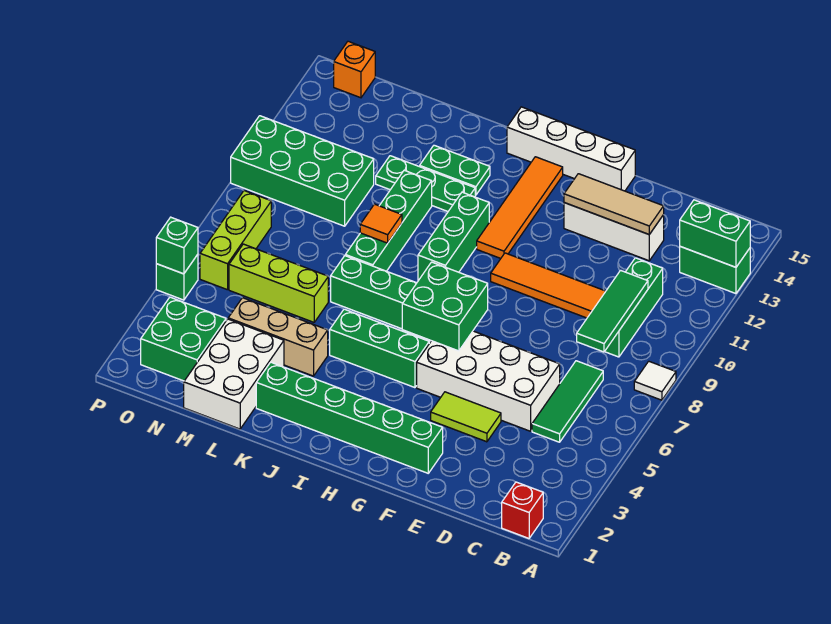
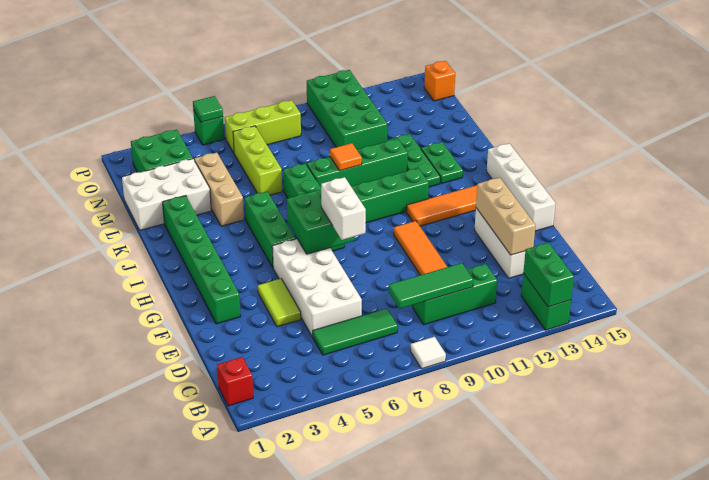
tan tile D13:F13 level 2 -> tan brick D13:F13 level 2
none -> white brick F7:G7 level 3
green brick P5 level 2 -> green tile P5 level 2

